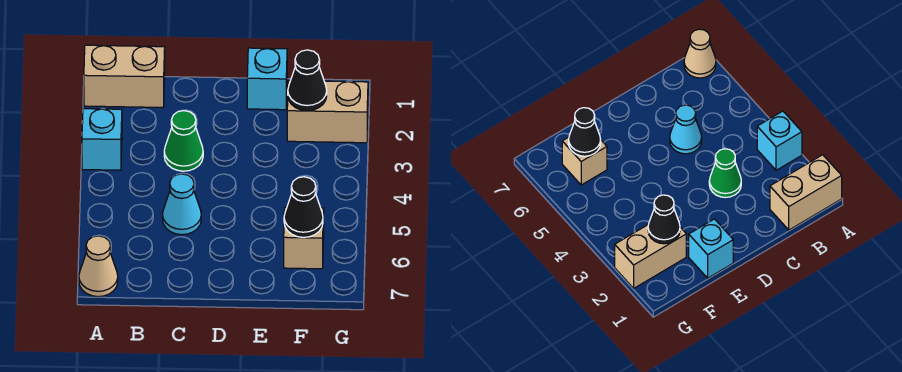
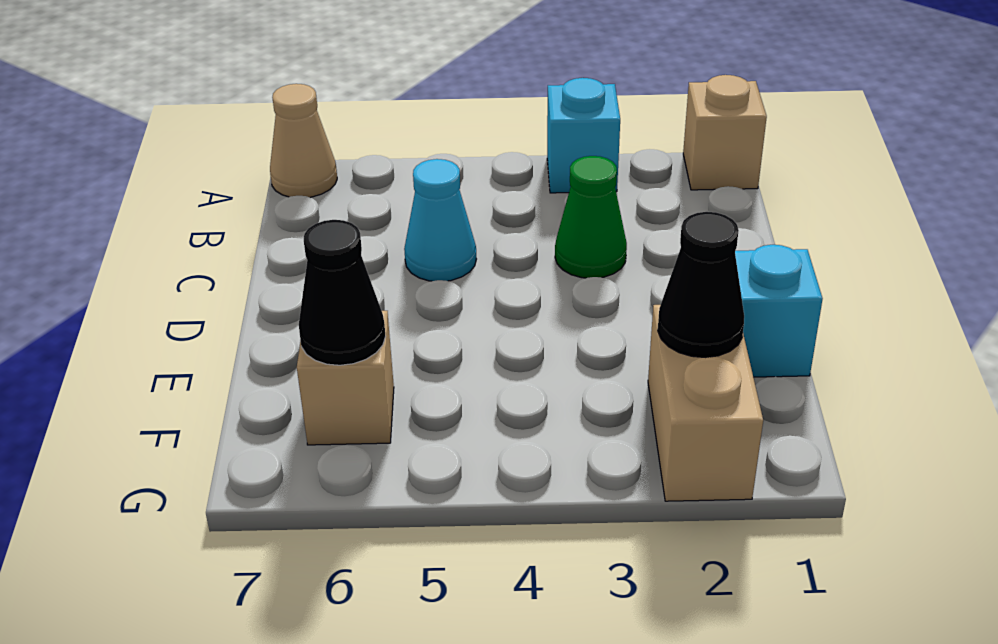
tan brick A1:B1 level 1 -> tan brick A1 level 1

